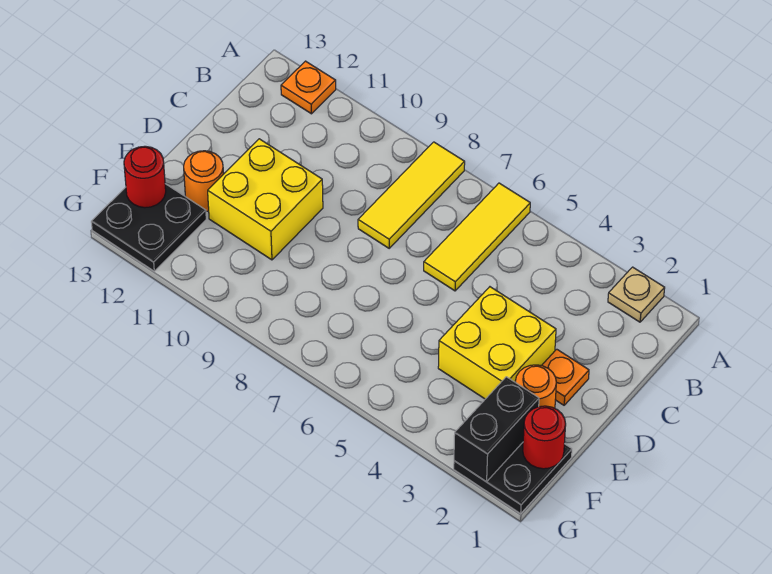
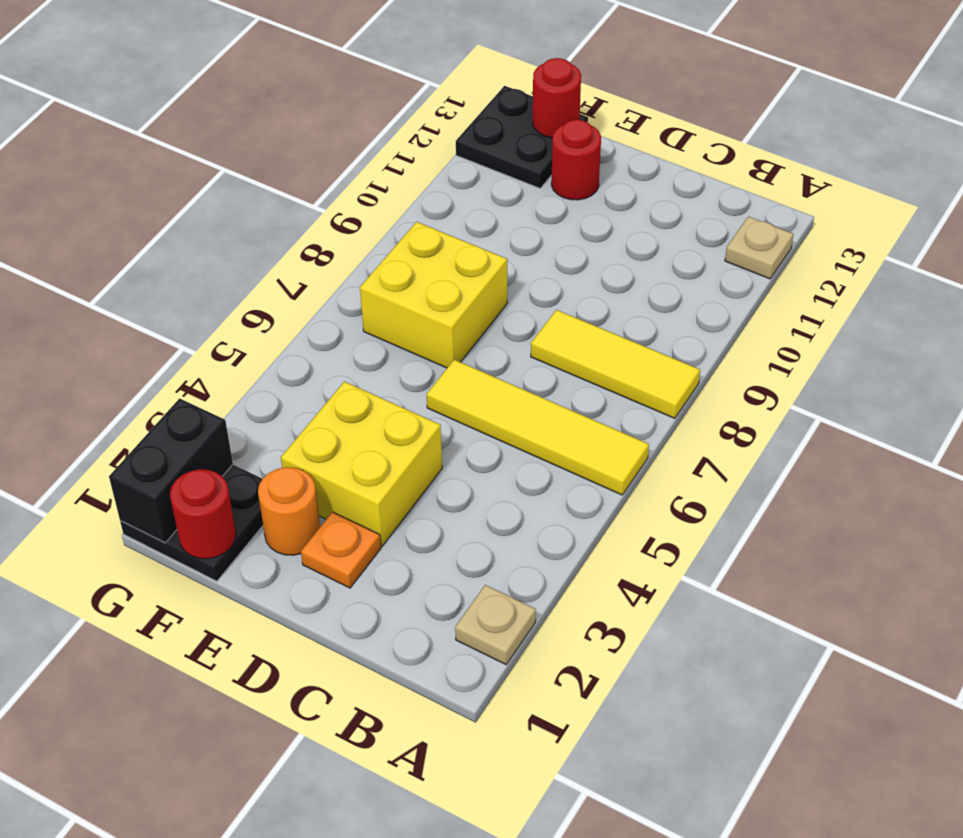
yellow tile A6:C6 level 1 -> yellow tile A6:D6 level 1
orange plate A12 level 1 -> tan plate A12 level 1
yellow brick D10:E11 level 1 -> yellow brick E7:F8 level 1
orange round brick E12 level 1 -> red round brick E12 level 1
black brick F2:G2 level 2 -> black brick G1:G2 level 2

